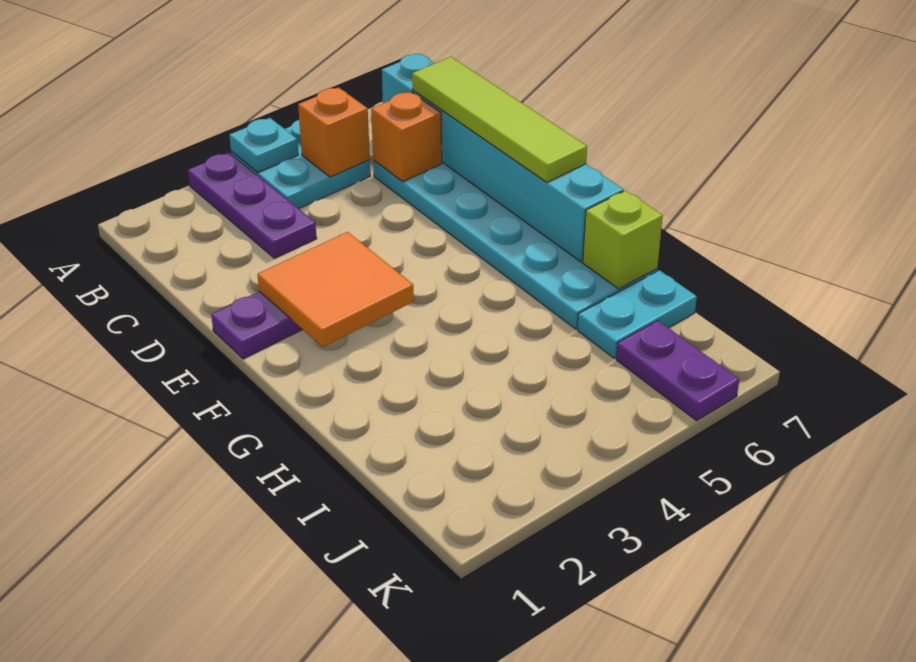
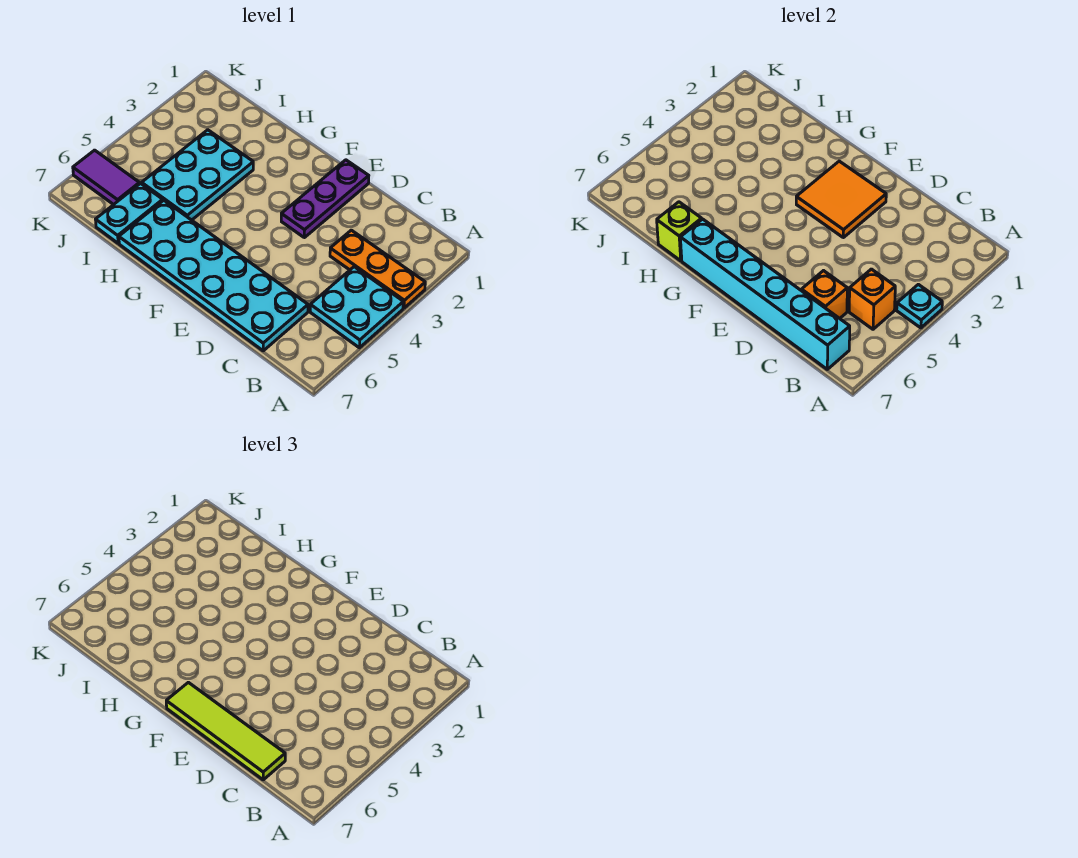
purple plate A3:C3 level 1 -> orange plate A3:C3 level 1
none -> cyan plate H3:I5 level 1
purple plate J6:K6 level 1 -> purple tile J6:K6 level 1

